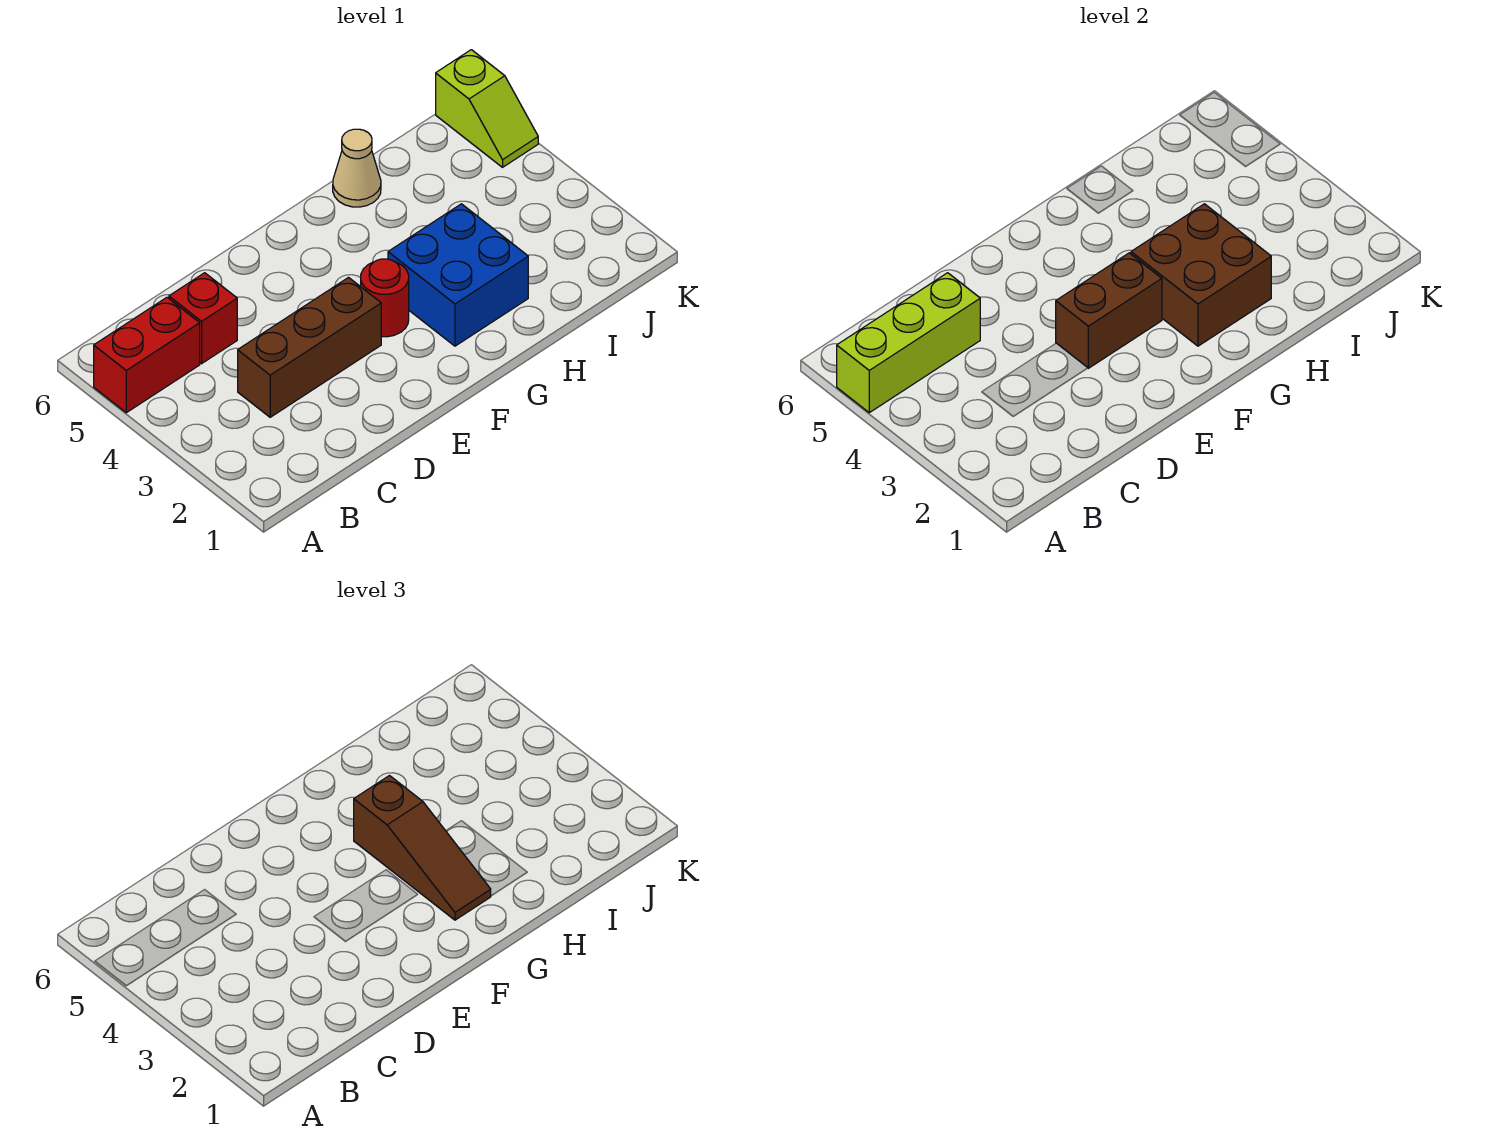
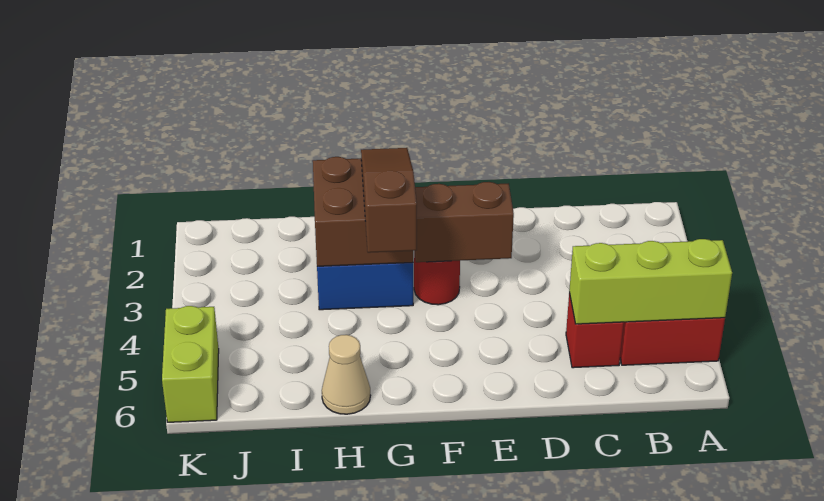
brown brick C3:E3 level 1 -> none
lime slope K5:K6 level 1 top 6 -> lime brick K5:K6 level 1

